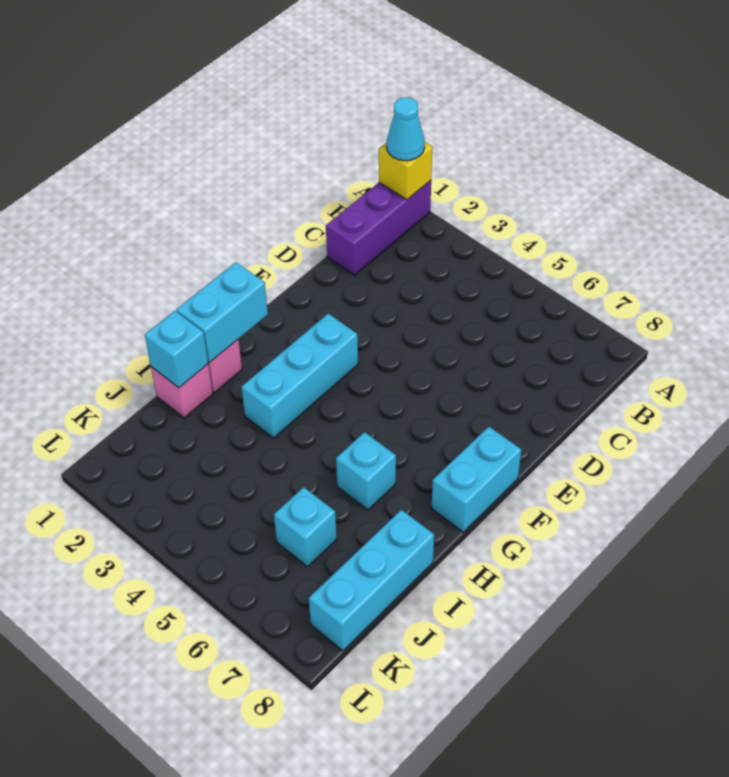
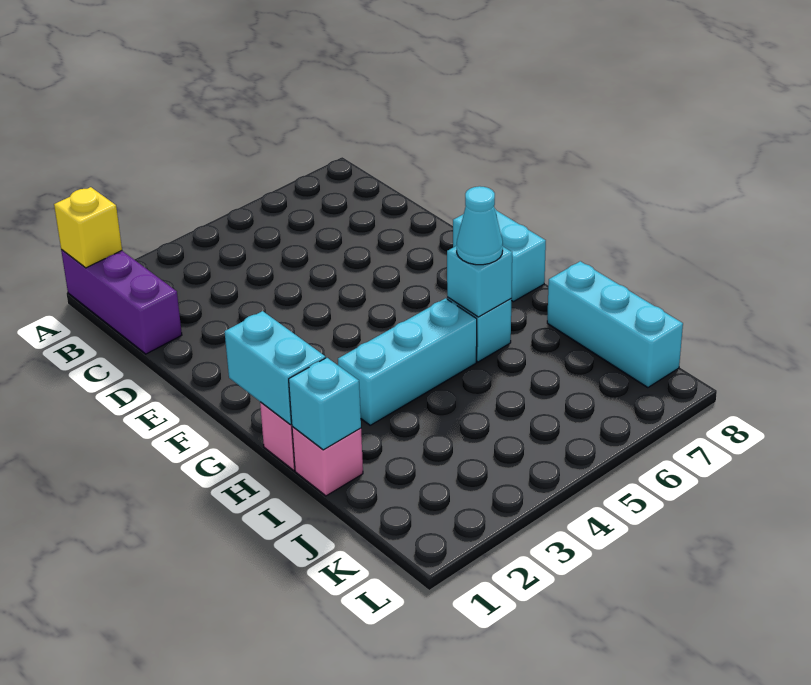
cyan cone A1 level 3 -> cyan cone H6 level 3
cyan brick F3:H3 level 1 -> cyan brick H3:H5 level 1
cyan brick J6 level 1 -> cyan brick H6 level 2

